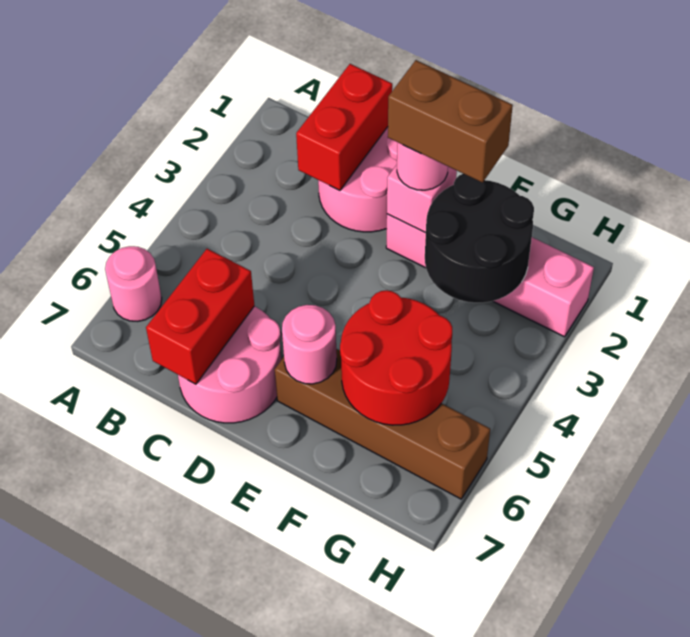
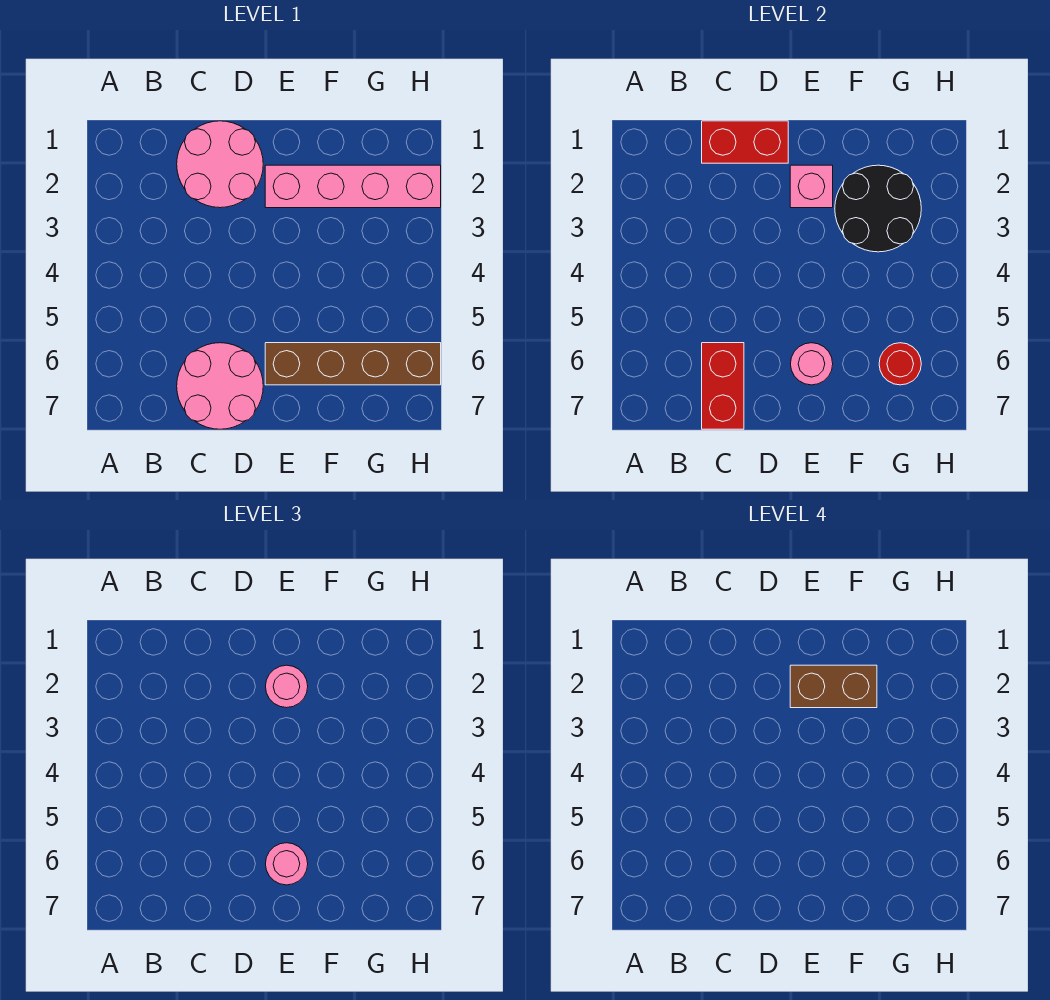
pink round brick A6 level 1 -> pink round brick E6 level 3
red brick C1:C2 level 2 -> red brick C1:D1 level 2
red round brick F5:G6 level 2 -> red round brick G6 level 2

